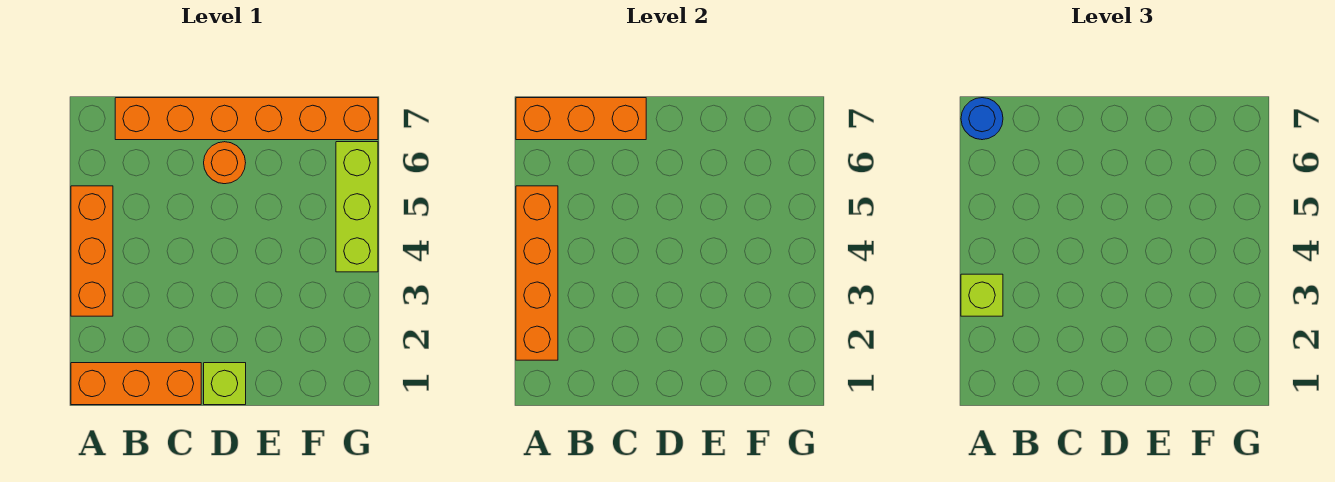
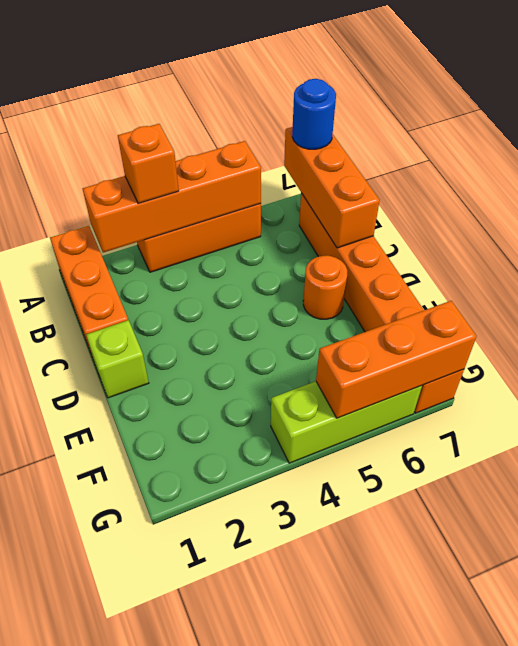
lime brick A3 level 3 -> orange brick A3 level 3
none -> orange brick G5:G7 level 2

